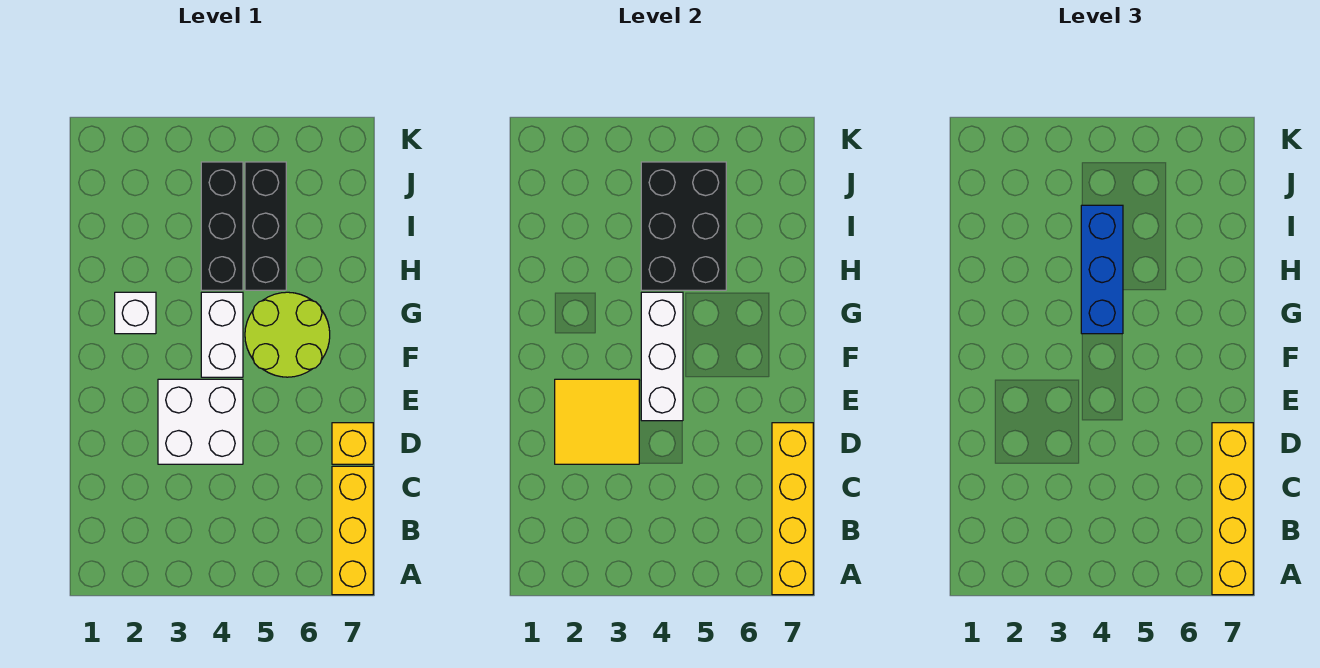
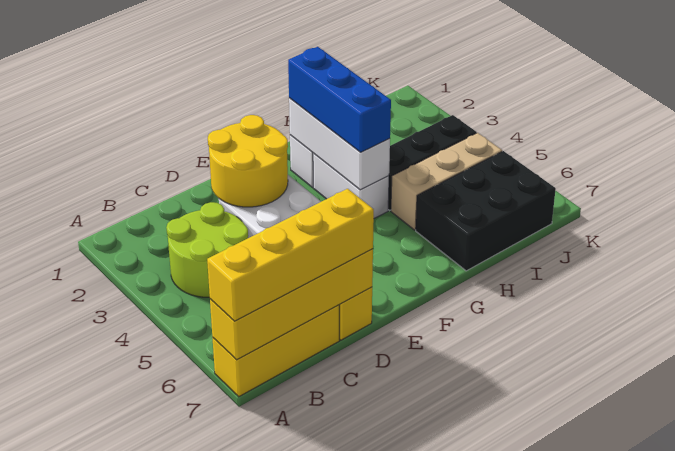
yellow tile D2:E3 level 2 -> yellow round brick D2:E3 level 2
white brick E4:G4 level 2 -> white brick G2:G4 level 2
white brick F4:G4 level 1 -> white brick G3:G4 level 1
lime round brick F5:G6 level 1 -> lime round brick B3:C4 level 1
blue brick G4:I4 level 3 -> blue brick G2:G4 level 3
black brick H4:J5 level 2 -> black brick H6:J7 level 1
black brick H5:J5 level 1 -> tan brick H5:J5 level 1

